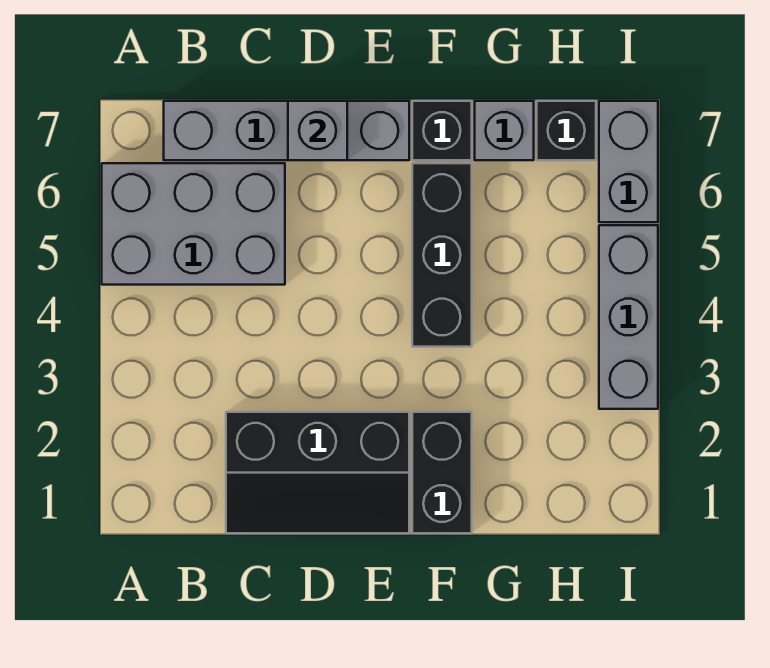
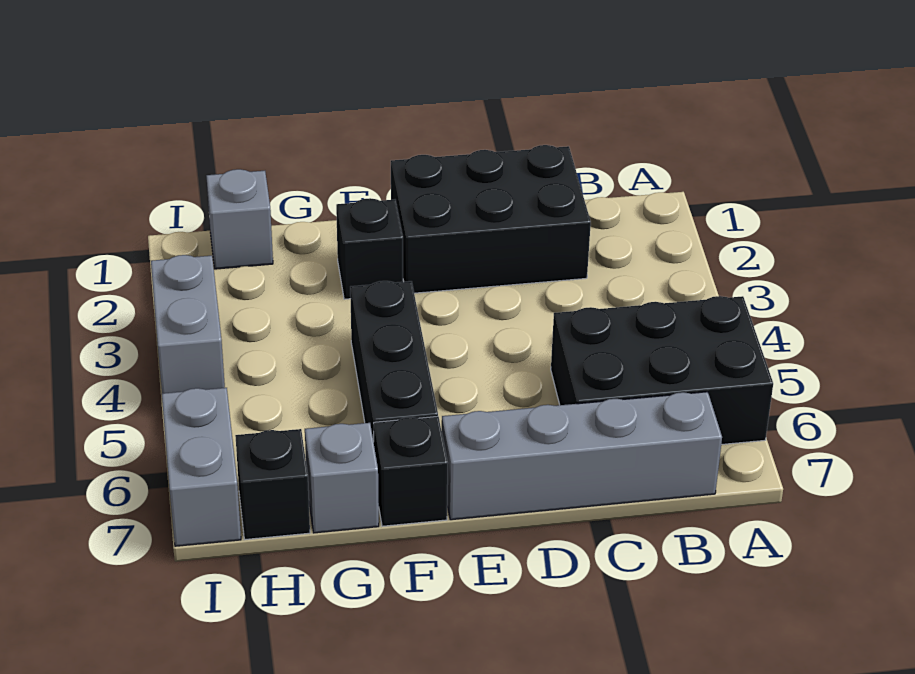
grey brick A5:C6 level 1 -> black brick A5:C6 level 1
black slope C1:E2 level 1 top 2 -> black brick C1:E2 level 1
grey brick D7 level 2 -> grey brick H1 level 1
black brick F1:F2 level 1 -> black brick F2 level 1
grey brick I3:I5 level 1 -> grey brick I3:I4 level 1

